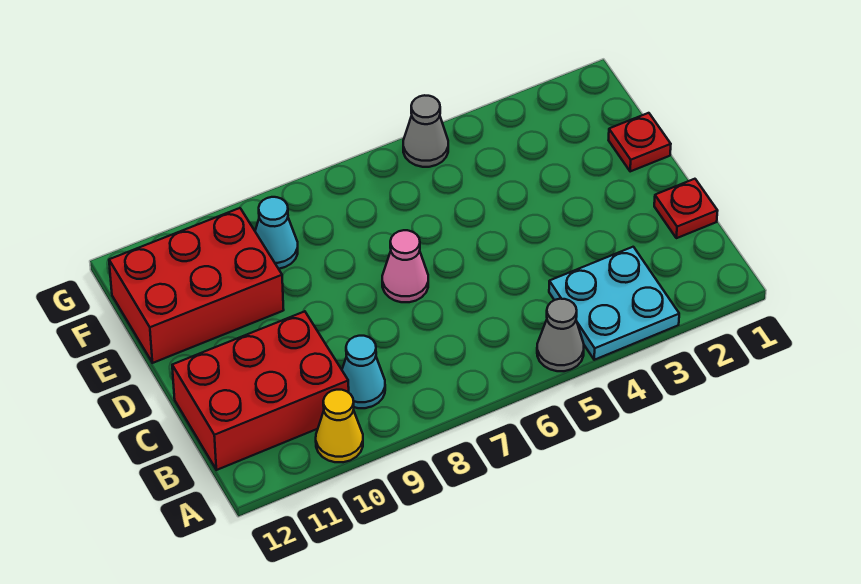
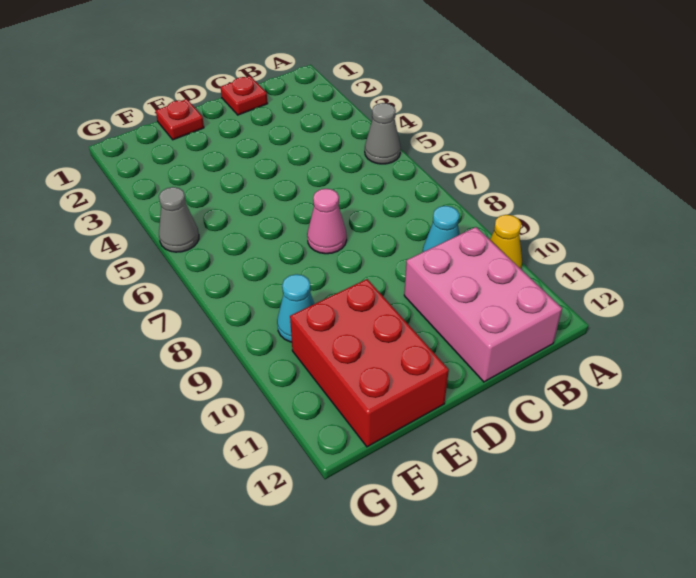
cyan plate A3:B4 level 1 -> none
red brick B10:C12 level 1 -> pink brick B10:C12 level 1

